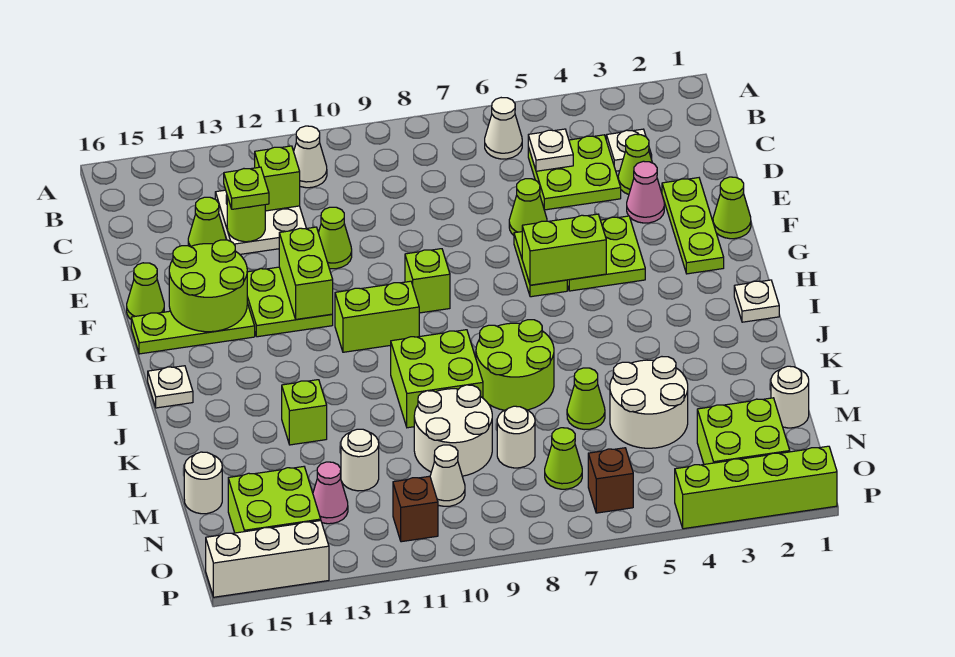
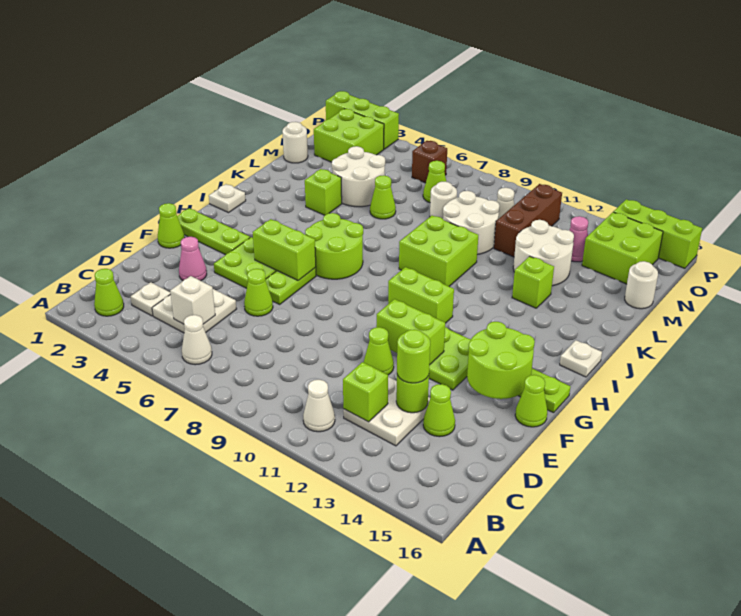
lime plate C4:D5 level 1 -> white plate C4:D5 level 1
white plate C5 level 2 -> white brick C5 level 2
lime cone D3 level 1 -> lime cone B2 level 1
lime plate D13 level 3 -> lime round brick D13 level 3
lime plate E2:G2 level 1 -> lime plate G1:G3 level 1
lime brick F12:G12 level 2 -> lime brick F11:F12 level 2
lime brick G9 level 1 -> lime brick K4 level 1
lime round brick J7:K8 level 1 -> lime round brick H6:I7 level 1
white round brick M12 level 1 -> white round brick L12:M13 level 1
brown brick O11 level 1 -> brown brick M11:O11 level 1
lime brick P1:P4 level 1 -> lime brick P1:P3 level 1
white brick P14:P16 level 1 -> lime brick P14:P16 level 1

